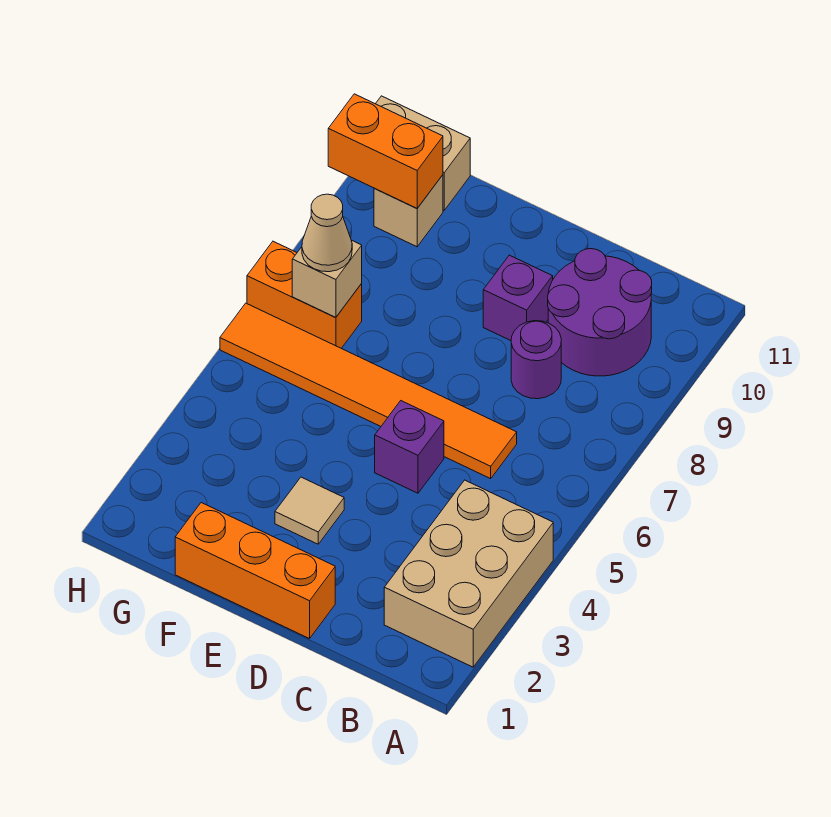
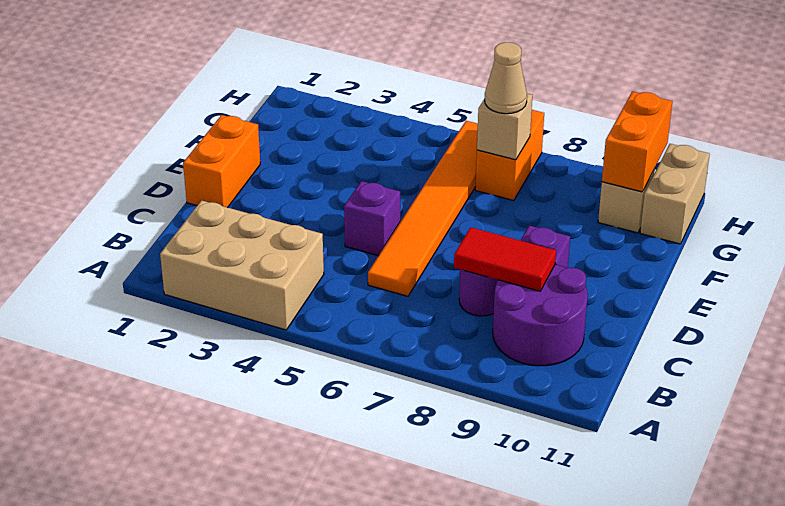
none -> red tile C8:C9 level 2
orange brick D1:F1 level 1 -> orange brick D1:E1 level 1
tan tile E3 level 1 -> none

